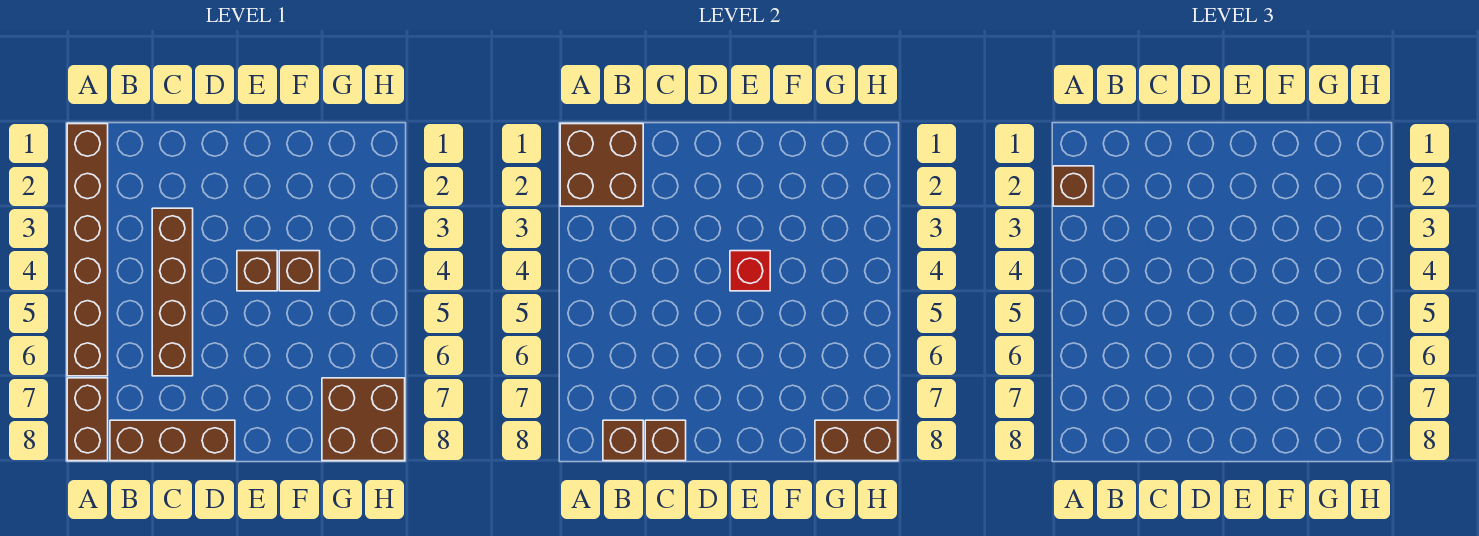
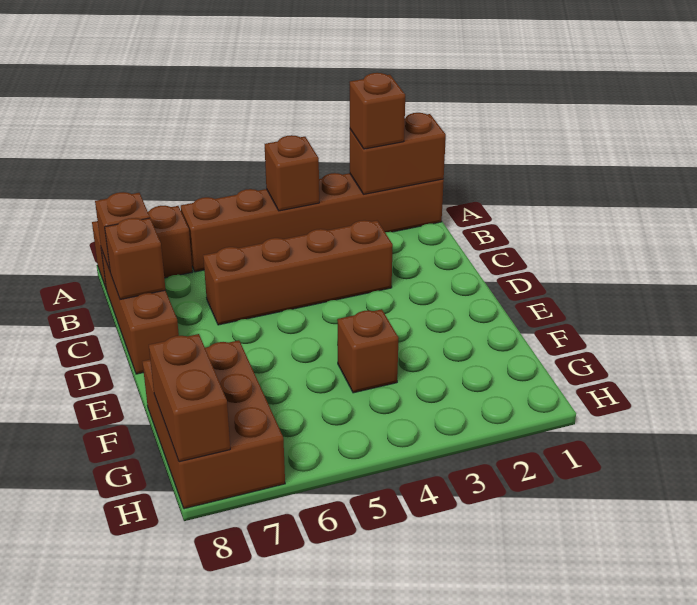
brown brick A1:B2 level 2 -> brown brick A1:A2 level 2
brown brick E4 level 1 -> brown brick A4 level 2
red brick E4 level 2 -> none
brown brick G7:H8 level 1 -> brown brick F7:H8 level 1

